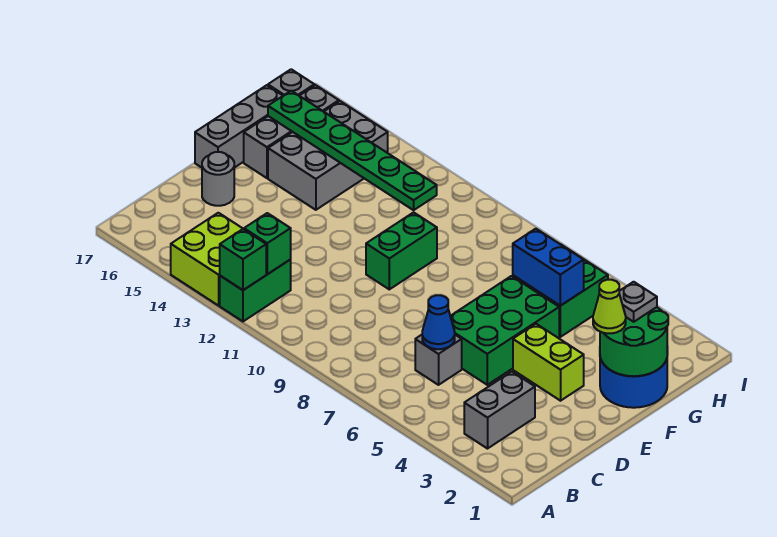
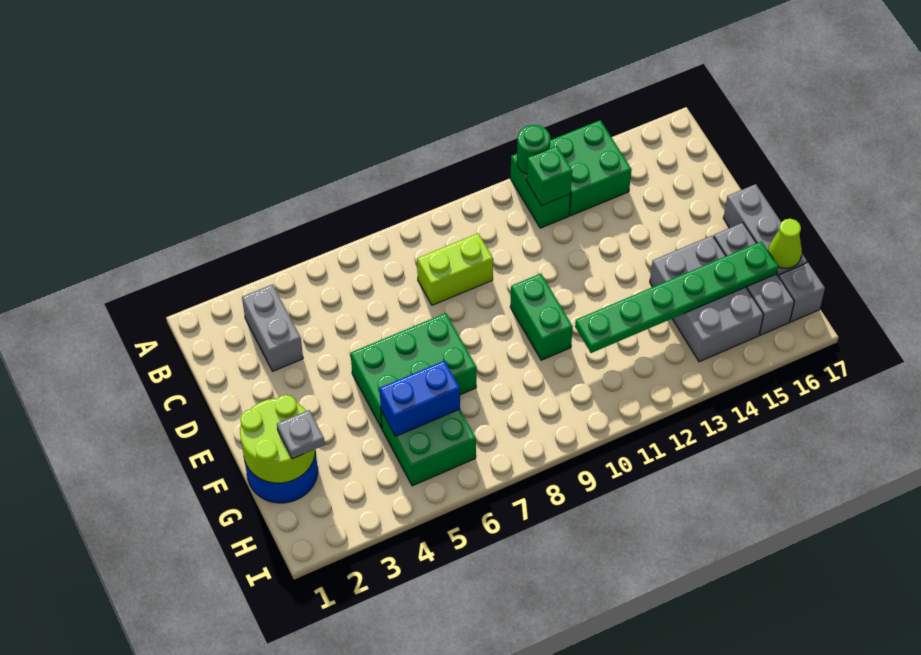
green brick A12 level 2 -> green round brick A12 level 2
lime brick A13:B14 level 1 -> green brick A13:B14 level 1
grey brick C6 level 1 -> none
blue cone C6 level 2 -> none
green brick D5:F6 level 1 -> green brick E5:F7 level 1
grey round brick D16 level 1 -> none
lime brick E3:E4 level 1 -> lime brick C8:C9 level 1
green round brick F1:G2 level 2 -> lime round brick F1:G2 level 2
lime cone F2 level 3 -> lime cone G17 level 2

